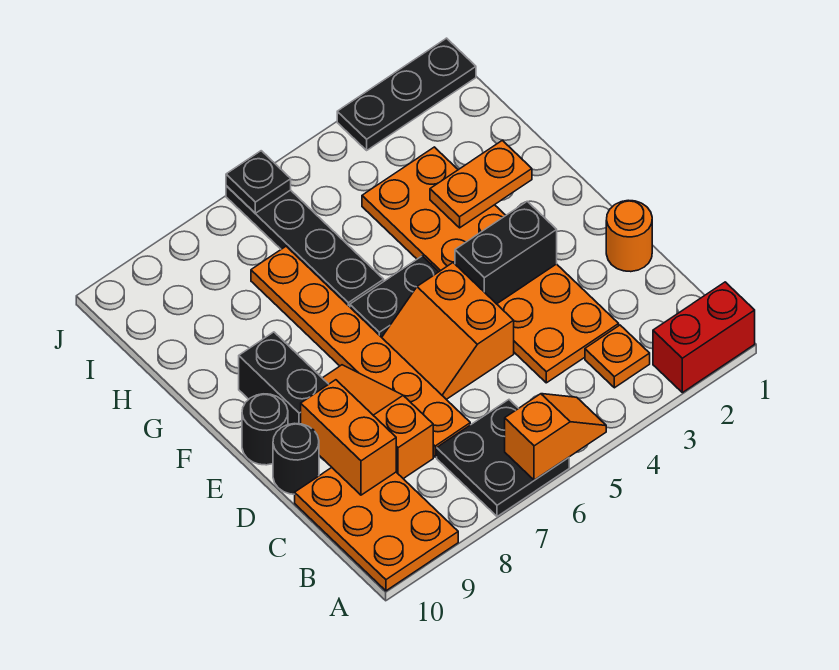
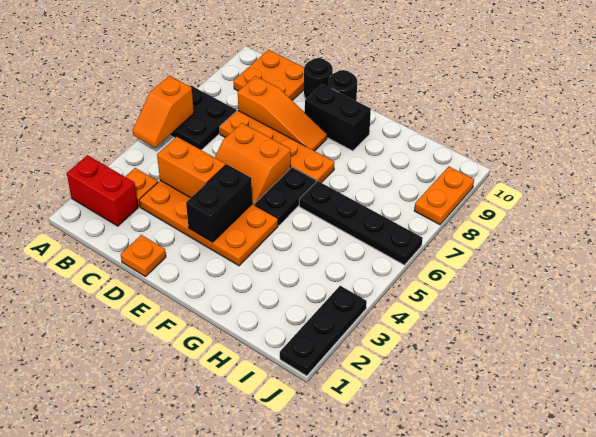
red brick A1:A2 level 1 -> red brick A2:B2 level 1
orange plate A9:C10 level 1 -> orange plate B9:C10 level 1
orange plate C3:H4 level 1 -> orange plate C3:F4 level 1
orange plate C7:H7 level 1 -> orange plate C7:F7 level 1
orange brick C9:D9 level 2 -> orange brick C4:D4 level 2
orange round brick D1 level 1 -> orange plate D1 level 1
orange slope D5:E6 level 1 top 5 -> orange slope D5:E6 level 1 top 6
orange plate G2:G3 level 2 -> orange plate J8:J9 level 1
black plate J6 level 2 -> none

